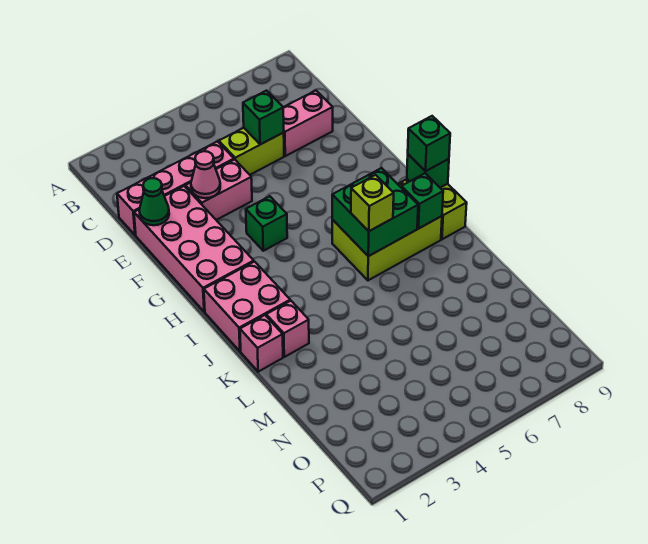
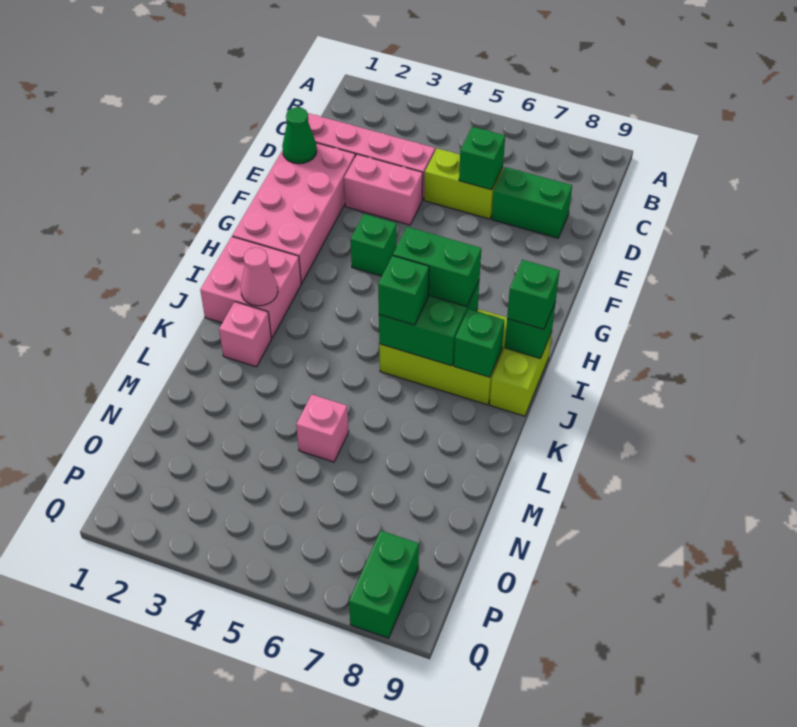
pink brick D7:D8 level 1 -> green brick D7:D8 level 1
pink cone E3 level 2 -> pink cone J2 level 2
none -> green brick I6:I7 level 3
lime brick J6 level 3 -> green brick J6 level 3
pink brick K1 level 1 -> pink brick M5 level 1
none -> green brick P8:Q8 level 1

